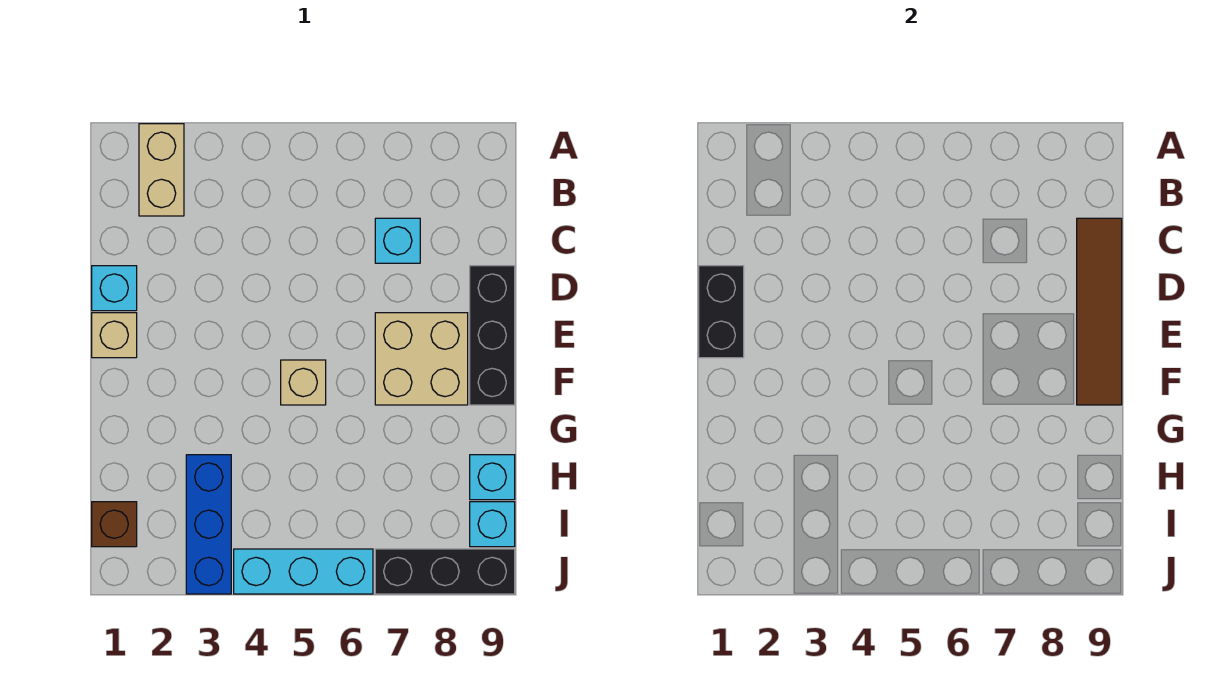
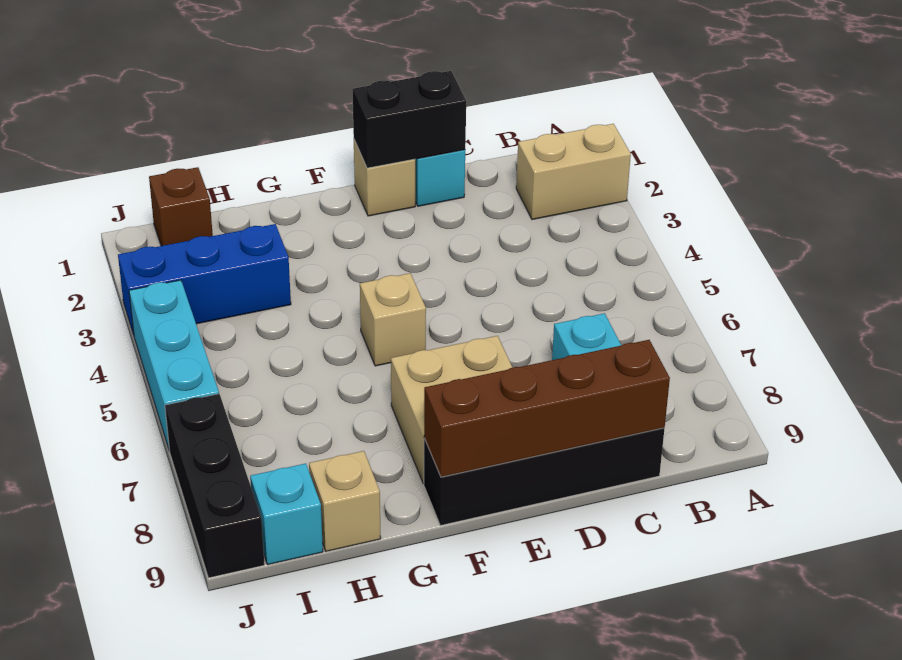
brown tile C9:F9 level 2 -> brown brick C9:F9 level 2
black brick D9:F9 level 1 -> black brick C9:F9 level 1
cyan brick H9 level 1 -> tan brick H9 level 1

